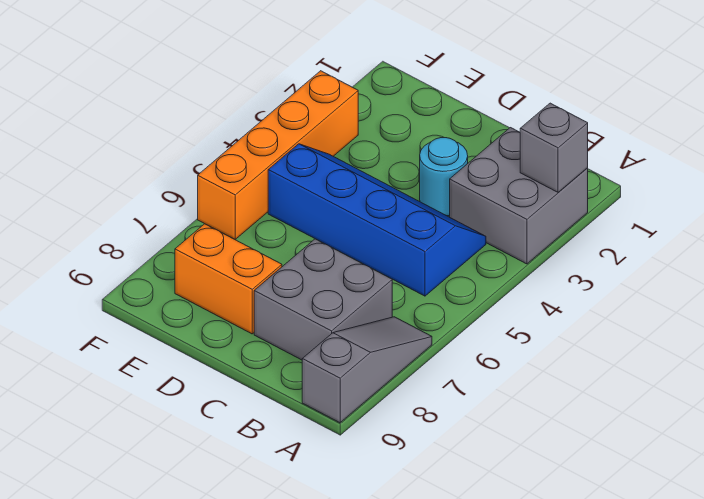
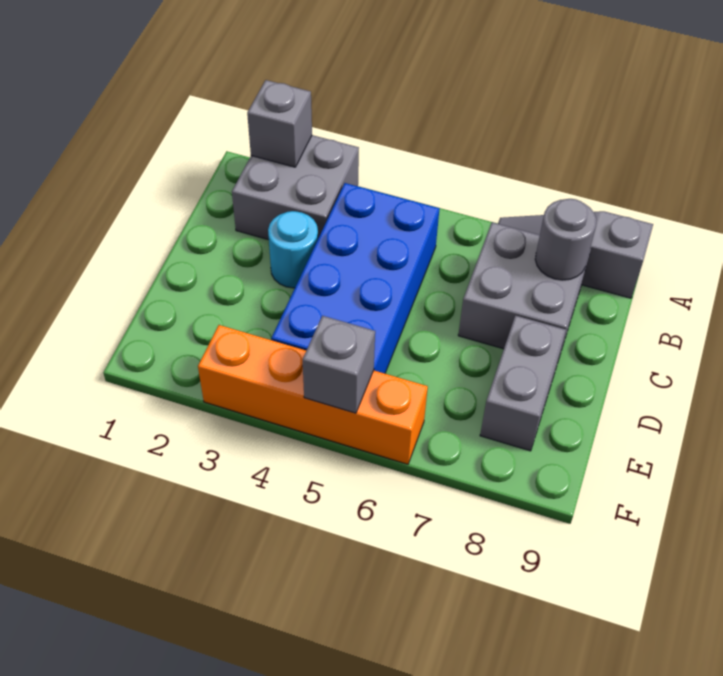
blue slope B4:E5 level 1 top 5 -> blue brick B4:E5 level 1
none -> grey round brick B8 level 2
orange brick D8:E8 level 1 -> grey brick D8:E8 level 1
none -> grey brick F5 level 2

